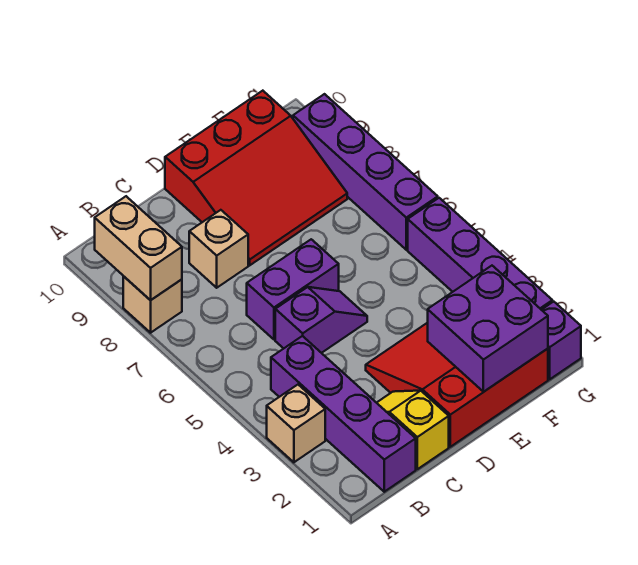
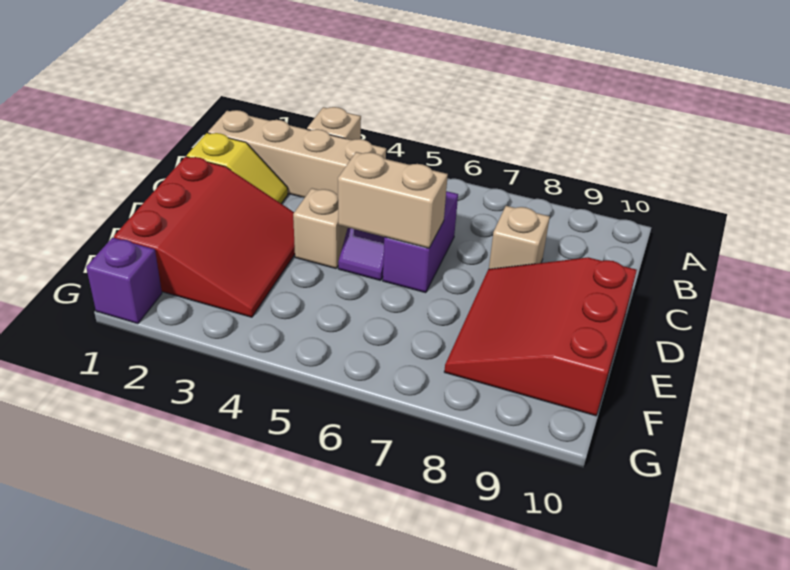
tan brick A8 level 1 -> tan brick D4 level 1
tan brick A8:A9 level 2 -> tan brick D5:D6 level 2
purple brick B1:B4 level 1 -> tan brick B1:B4 level 1
purple brick E1:F2 level 2 -> none
purple brick G2:G5 level 1 -> none
purple brick G6:G9 level 1 -> none

